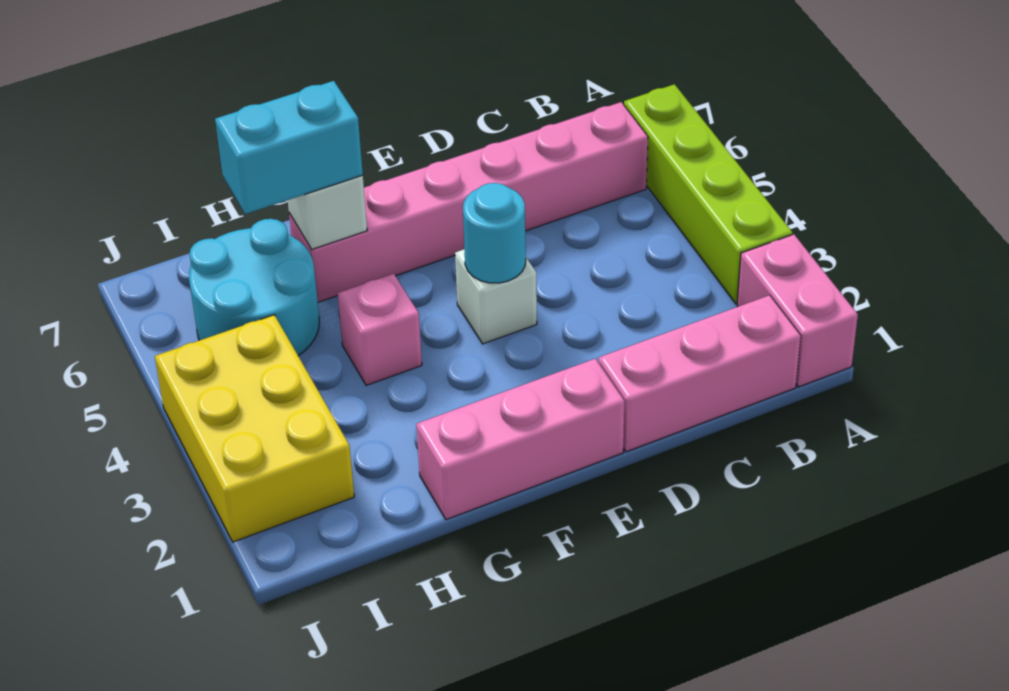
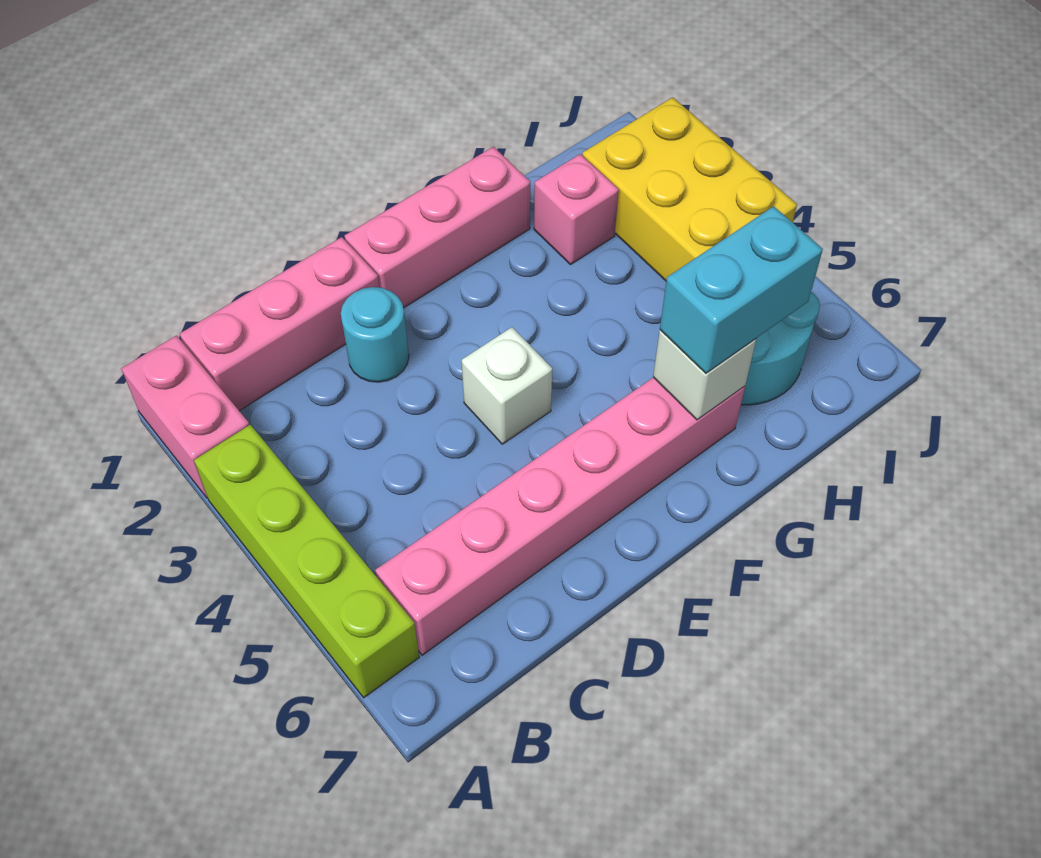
cyan round brick E4 level 2 -> cyan round brick D2 level 1
pink brick G4 level 1 -> pink brick H2 level 1

